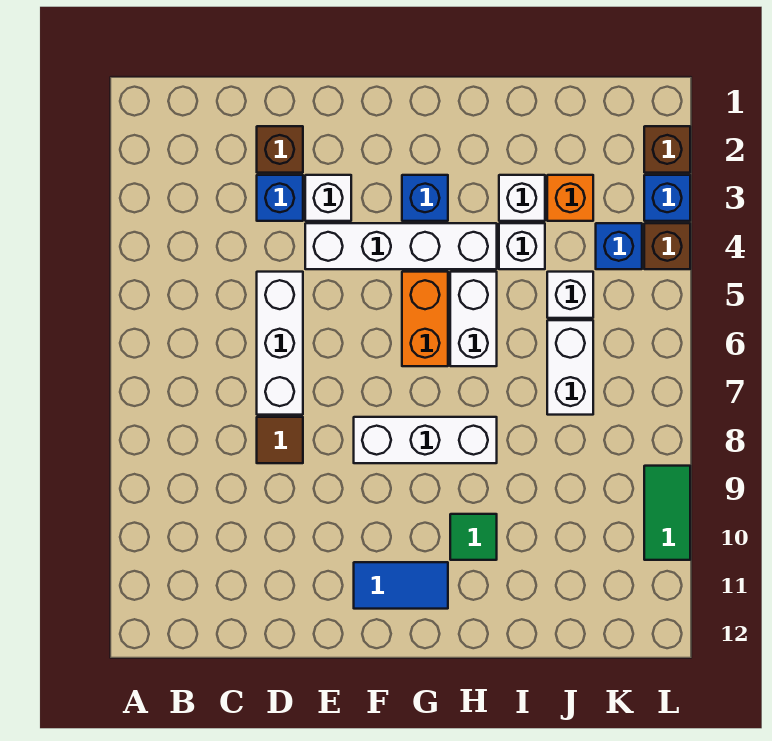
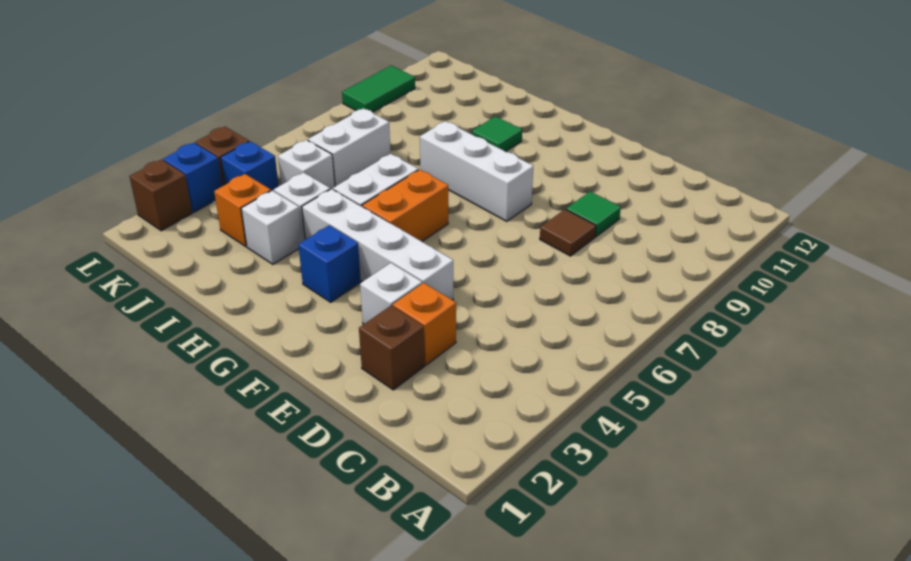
blue brick D3 level 1 -> orange brick D3 level 1
white brick D5:D7 level 1 -> none
none -> green tile D9 level 1
blue tile F11:G11 level 1 -> none

